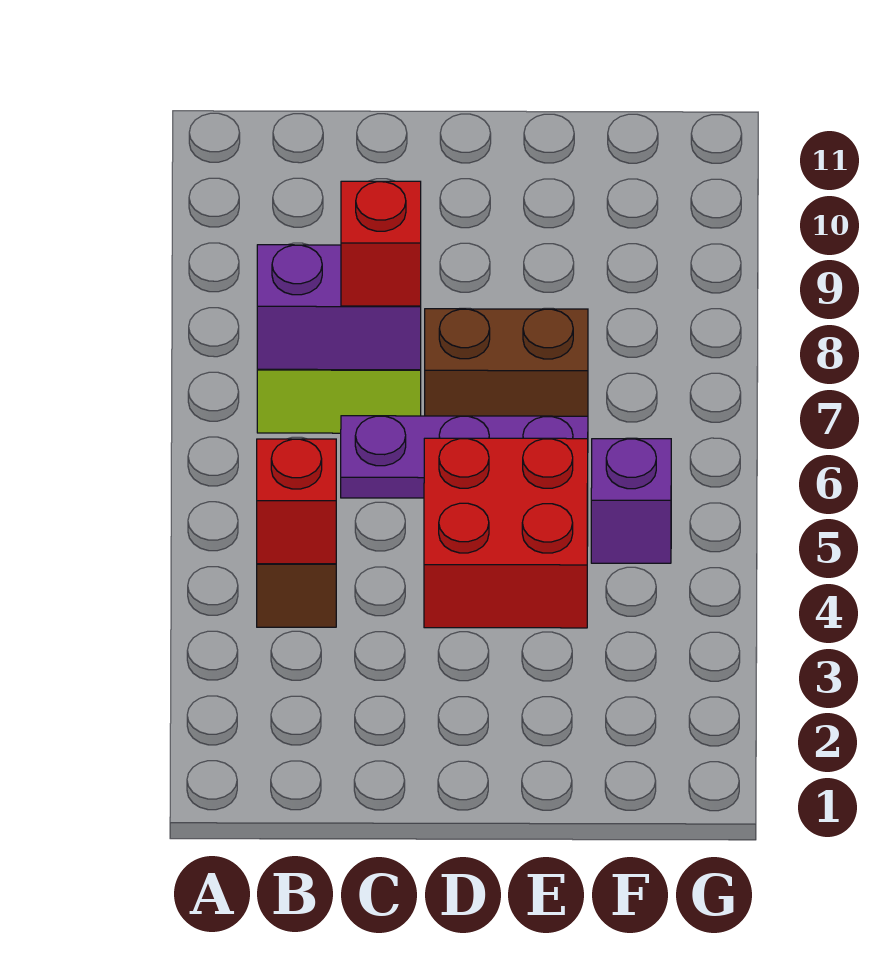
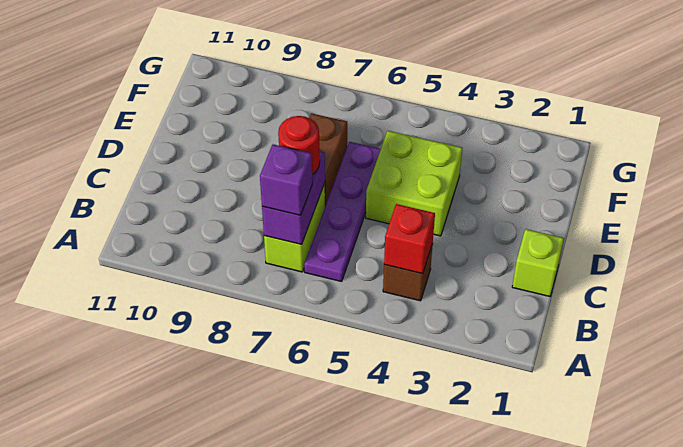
none -> lime brick C1 level 1
purple plate C6:E6 level 1 -> purple plate B6:E6 level 1
red brick C7 level 3 -> red round brick C7 level 3
red brick D4:E5 level 1 -> lime brick D4:E5 level 1
purple brick F5 level 1 -> purple brick B7 level 3

